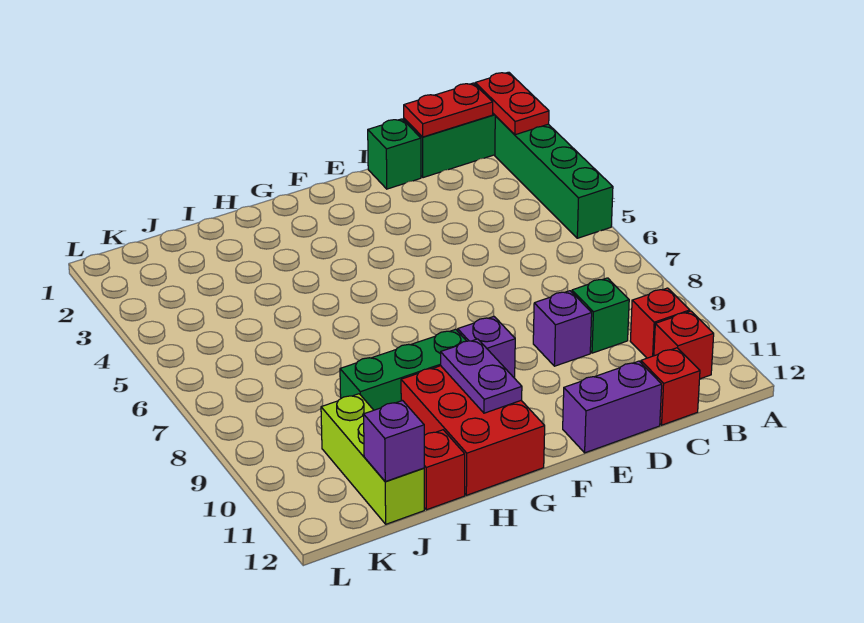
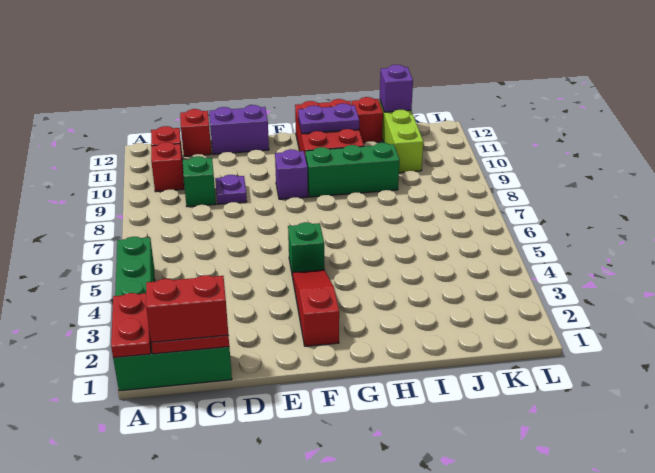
none -> red brick B1:C1 level 3
green brick D1 level 1 -> green brick F5 level 1
purple brick D9 level 1 -> purple plate D9 level 1
none -> red slope F2:F4 level 1 top 2
purple plate G10:G11 level 2 -> purple plate G11:H11 level 2

